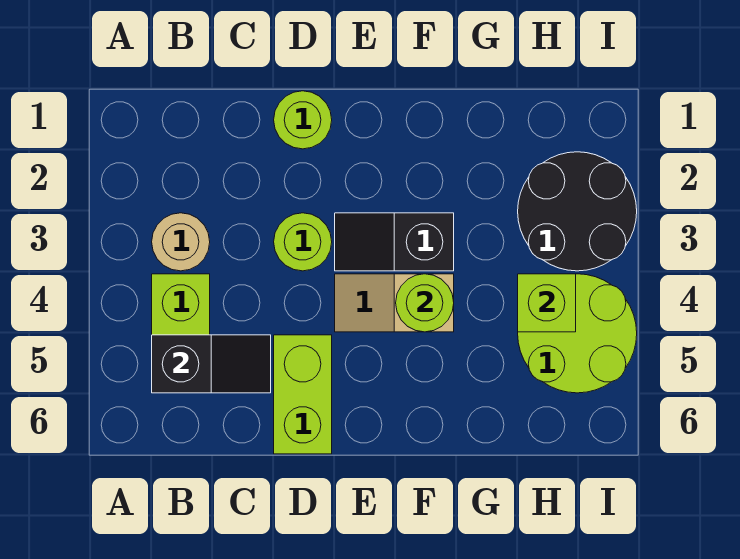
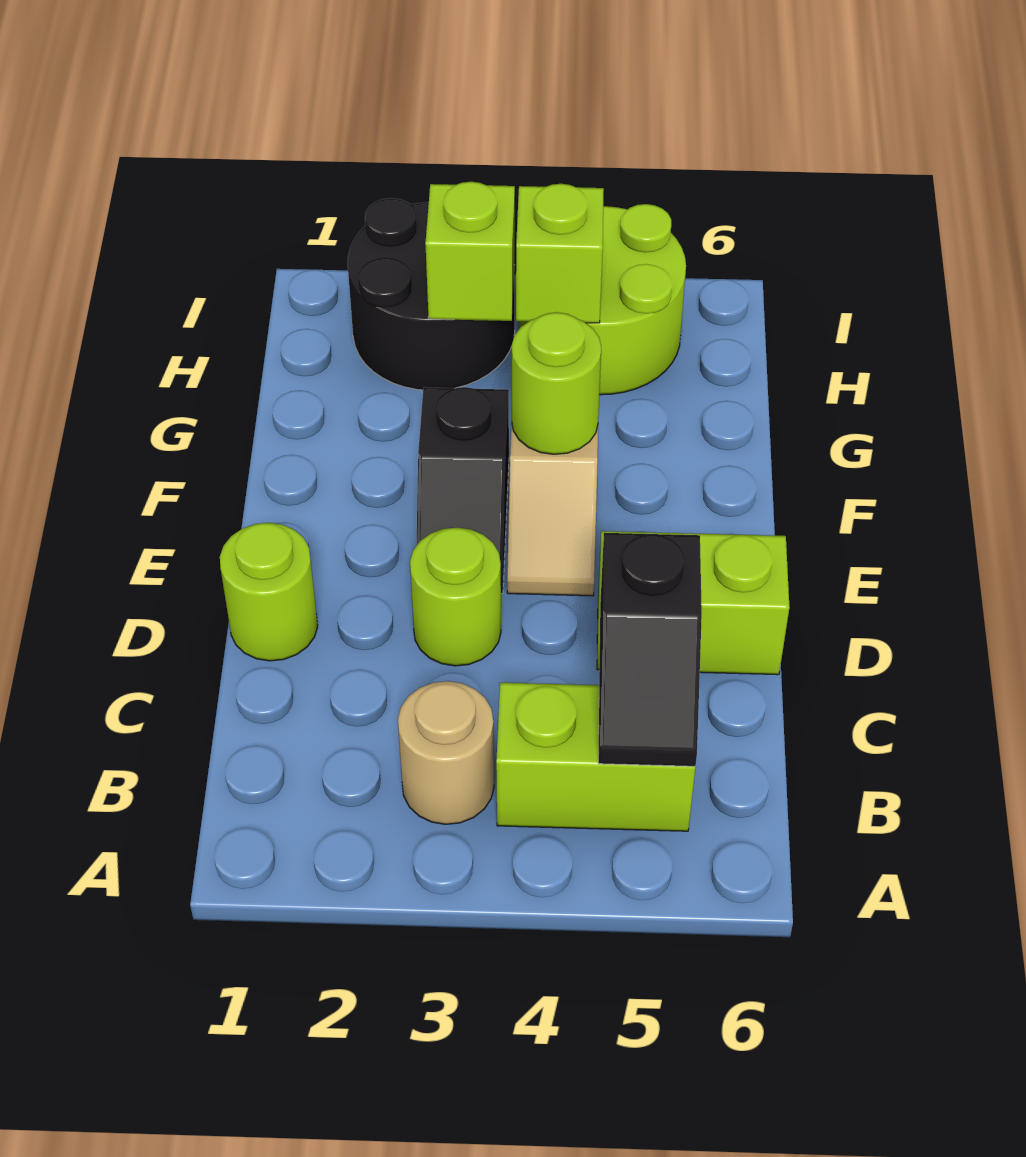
black slope B5:C5 level 2 top B -> black slope B5:C5 level 2 top C
none -> lime brick H3 level 2

